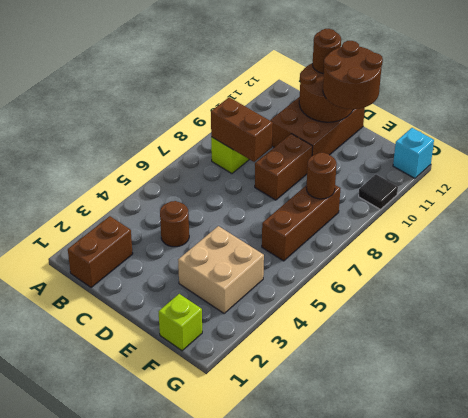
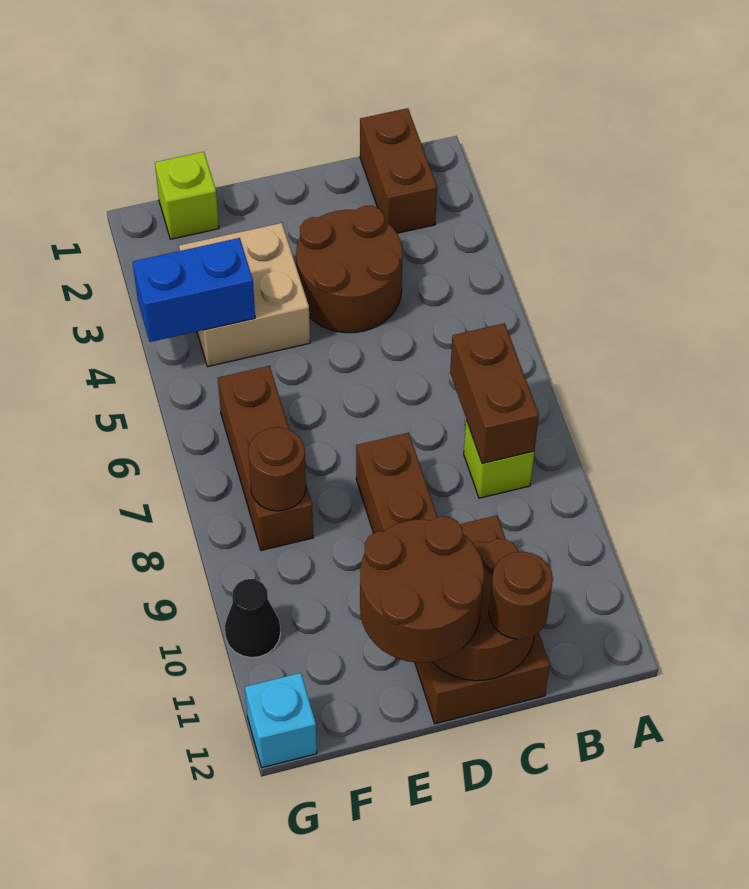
brown brick B8:C8 level 2 -> brown brick B7:B8 level 2
brown round brick C4 level 1 -> brown round brick C3:D4 level 1
none -> blue brick F4:G4 level 2
black tile G10 level 1 -> black cone G10 level 1

